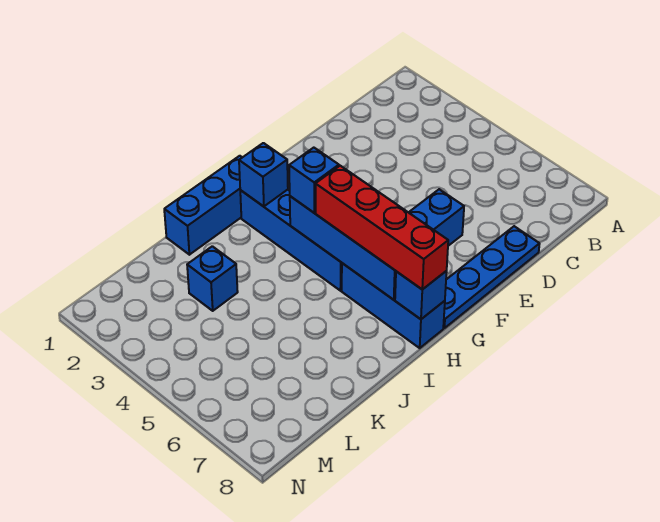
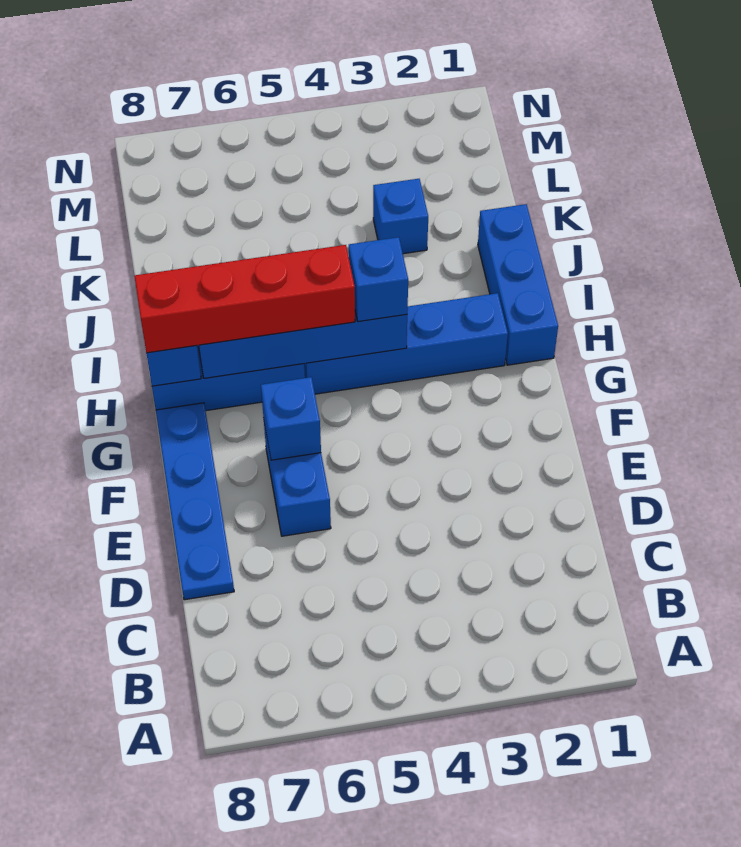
blue brick H2 level 2 -> blue brick F6 level 2

